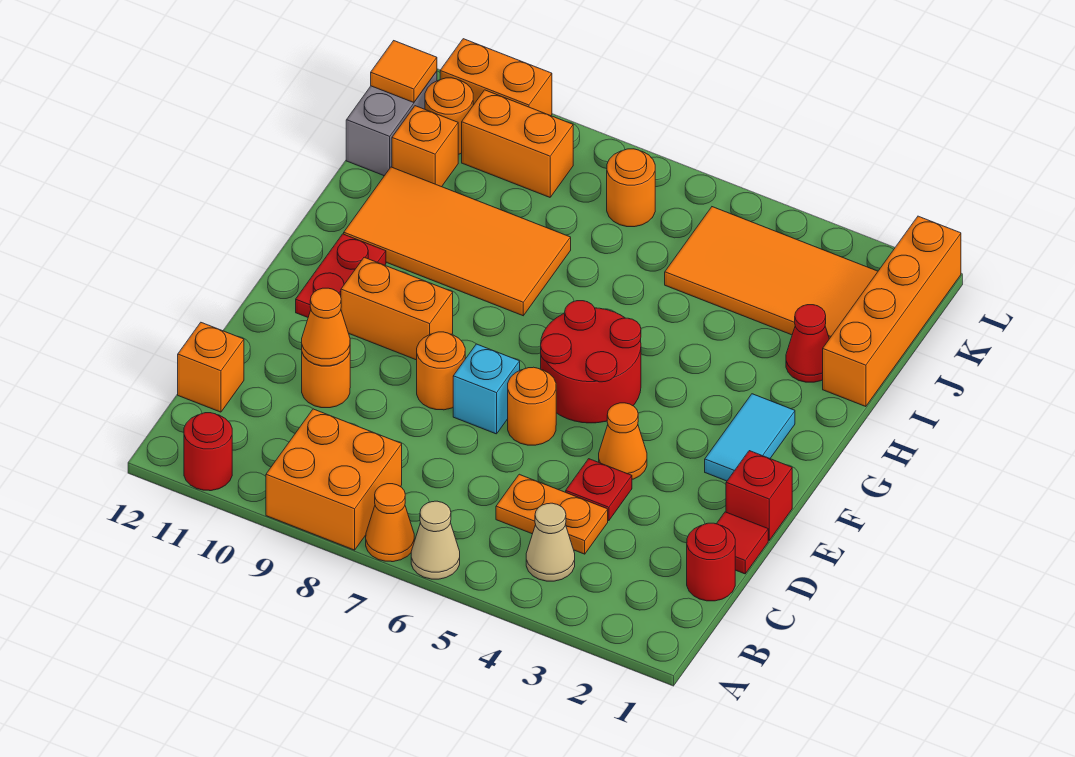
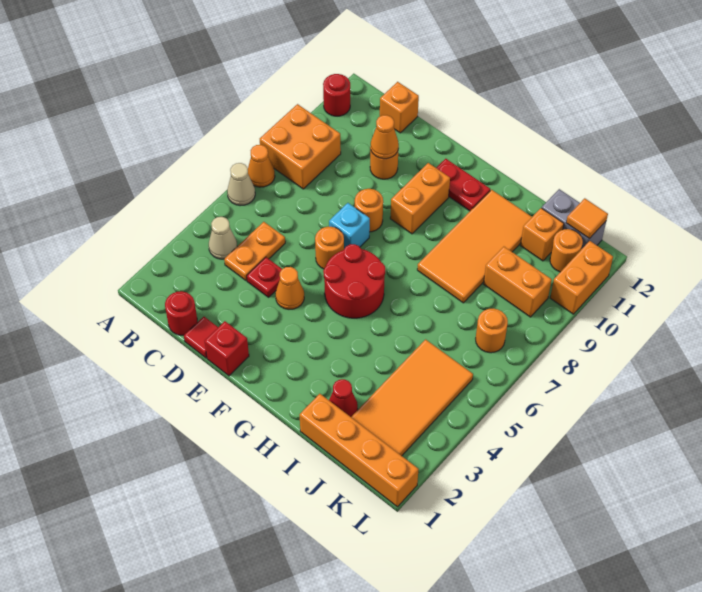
cyan tile F2:G2 level 1 -> none
orange brick K9:K10 level 1 -> orange brick J9:K9 level 1

